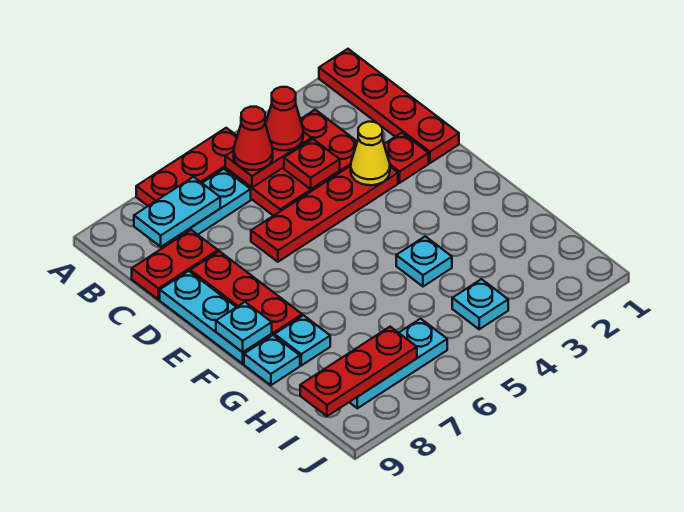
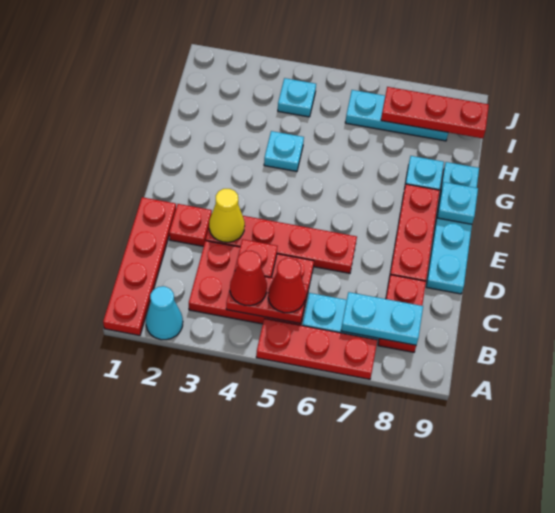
none -> cyan cone A2 level 1
red plate C8:C9 level 1 -> red plate B8:C8 level 1

